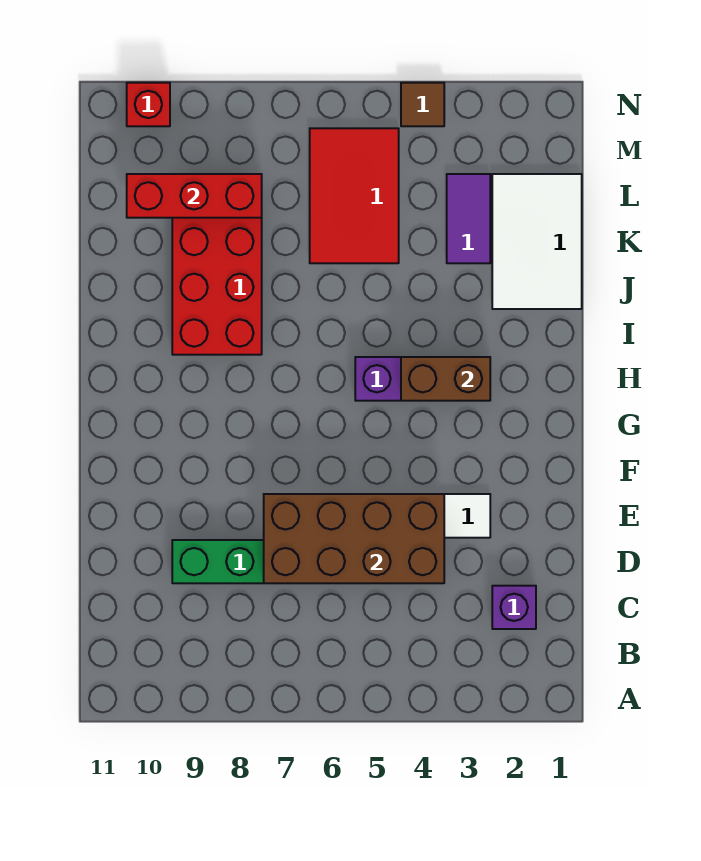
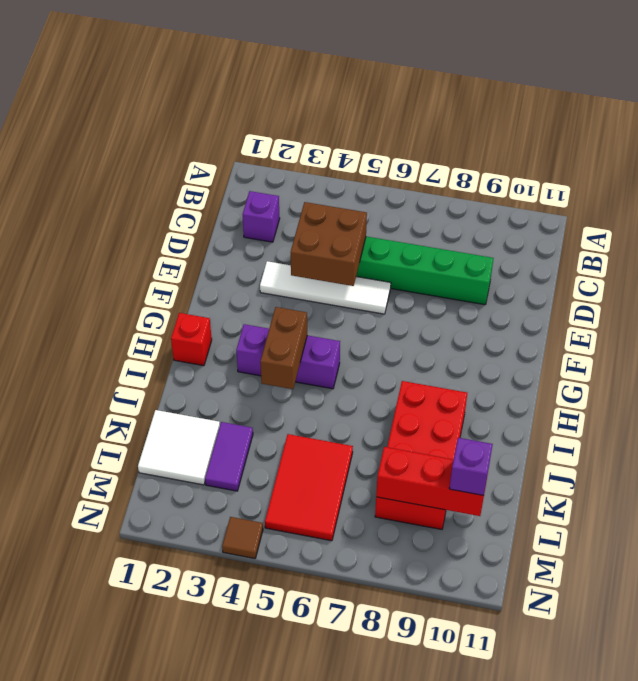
brown brick D4:E7 level 2 -> brown brick D4:E5 level 2
brown brick H3:H4 level 2 -> brown brick H4:I4 level 2
white tile J1:L2 level 1 -> white tile K1:L2 level 1
none -> purple brick L10 level 3
red brick N10 level 1 -> red brick H1 level 1

